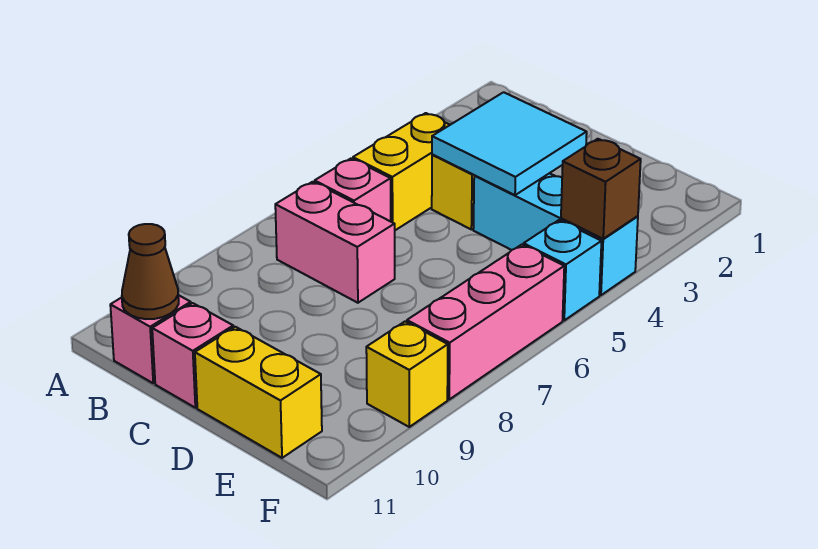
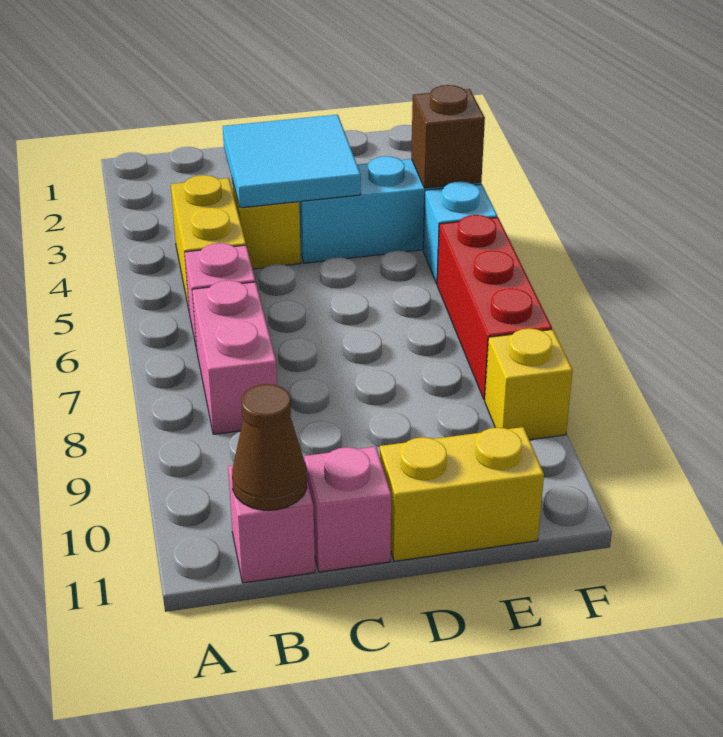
pink brick B7:C7 level 1 -> pink brick B7:B8 level 1
pink brick F6:F8 level 1 -> red brick F6:F8 level 1

